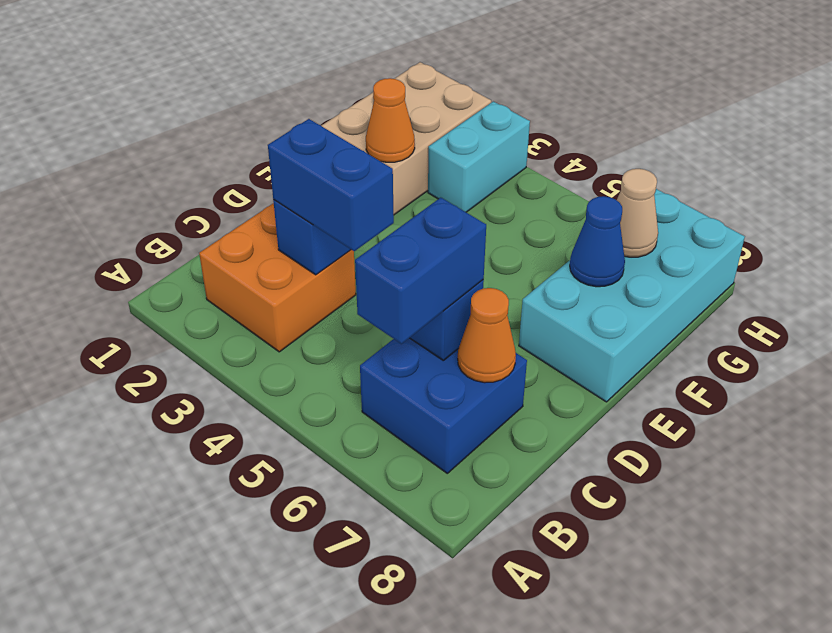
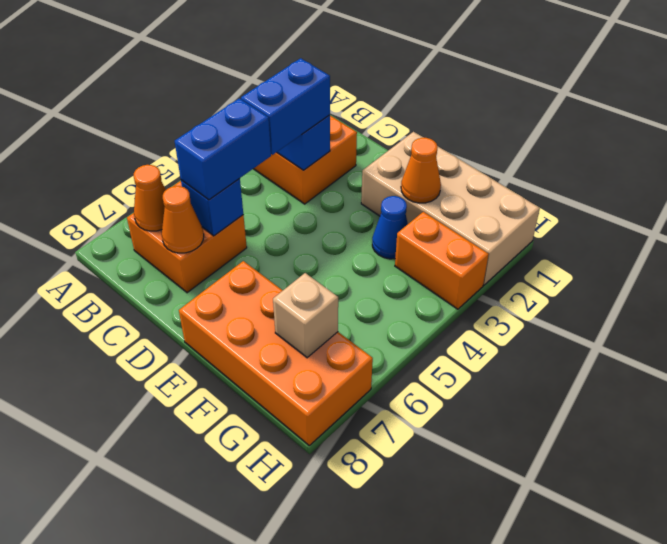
blue brick B6:C7 level 1 -> orange brick B6:C7 level 1
blue brick B6:C6 level 3 -> blue brick C5:C6 level 3
none -> orange cone B7 level 2
cyan brick E7:H8 level 1 -> orange brick E7:H8 level 1
blue cone F7 level 2 -> blue cone F3 level 1
cyan brick G3:H3 level 1 -> orange brick G3:H3 level 1
tan cone G7 level 2 -> tan brick G7 level 2

